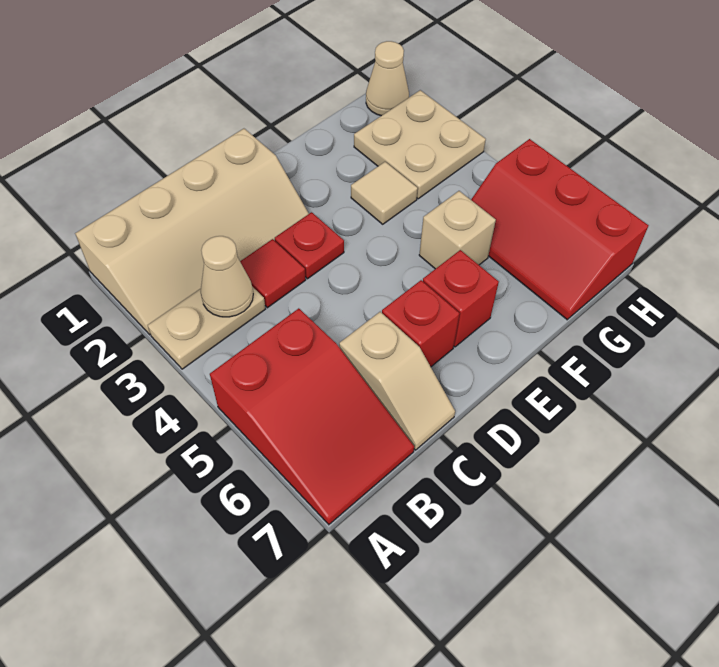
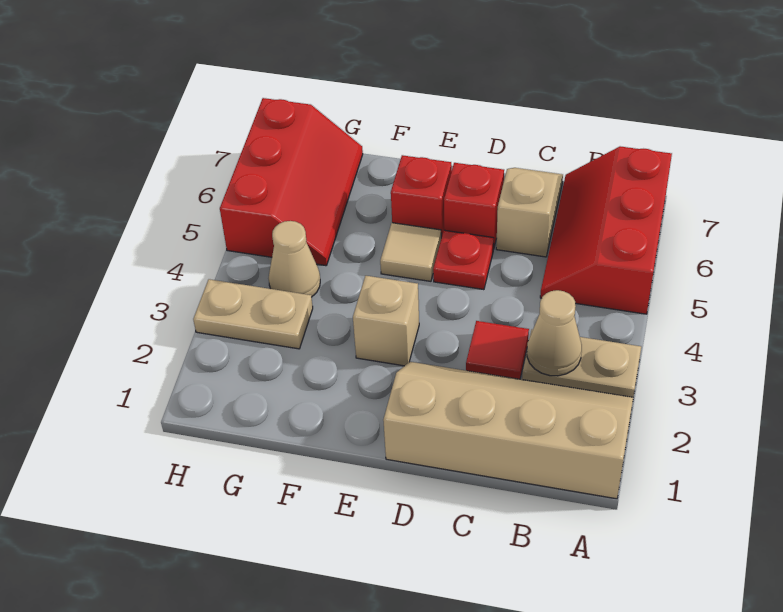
red slope A5:B7 level 1 top 5 -> red slope A5:B7 level 1 top A
red plate D3 level 1 -> red plate D5 level 1
tan tile F3 level 1 -> tan tile E5 level 1
tan brick F5 level 1 -> tan brick E3 level 1
tan plate G2:H3 level 1 -> tan plate G3:H3 level 1
tan cone H1 level 1 -> tan cone G4 level 1

